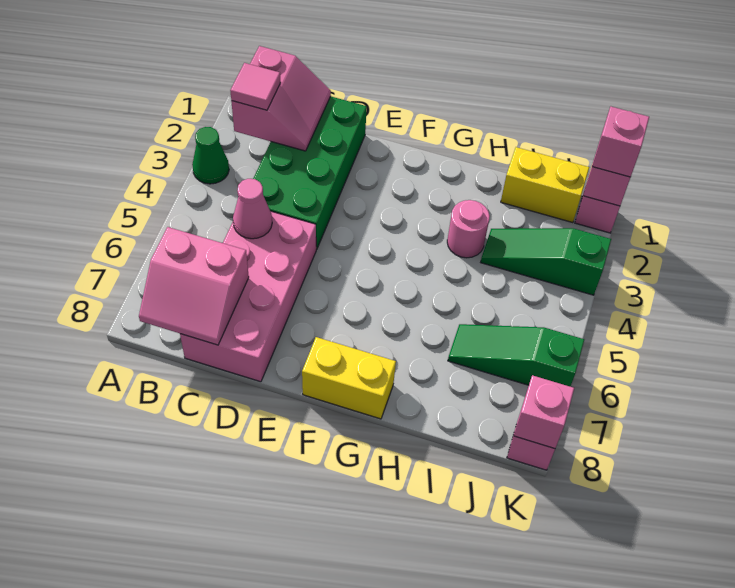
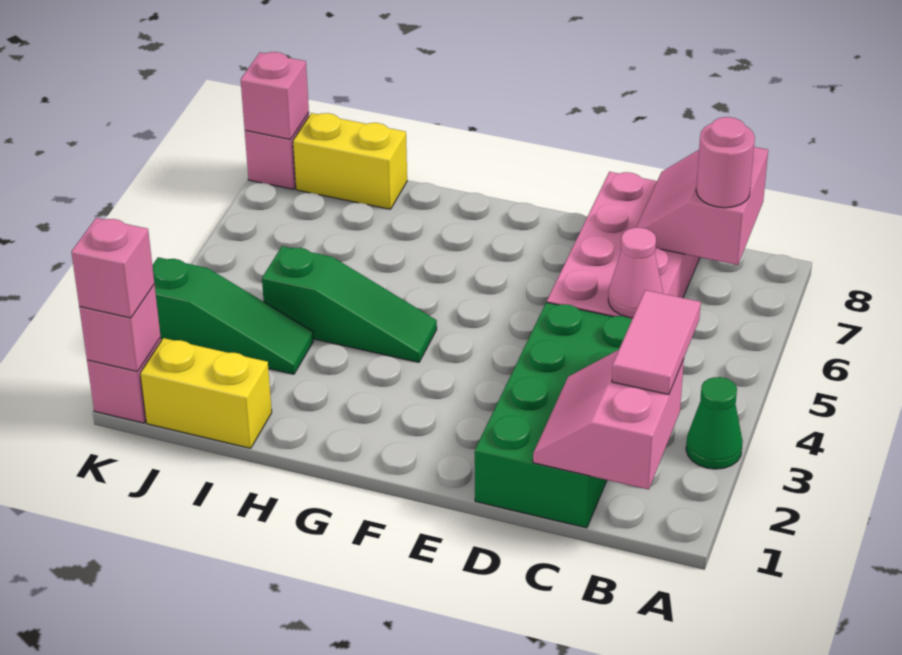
pink tile B2 level 3 -> pink tile B2:B3 level 3
pink slope B7:C8 level 2 top 7 -> pink slope B7:C8 level 2 top B
yellow brick F8:G8 level 1 -> yellow brick I8:J8 level 1
pink round brick H3 level 1 -> pink round brick B7 level 3
green slope I6:K6 level 1 top K -> green slope G4:I4 level 1 top I

